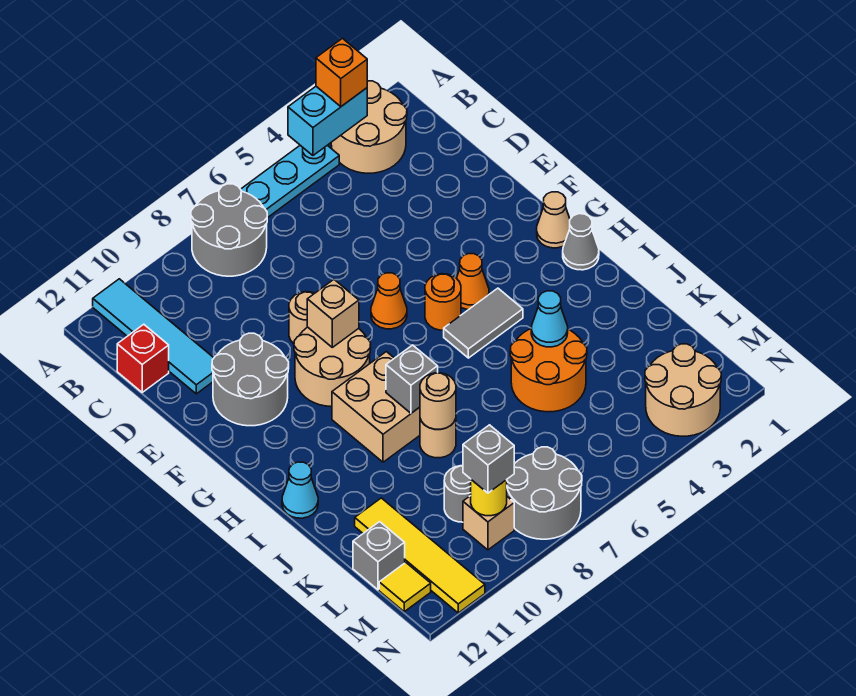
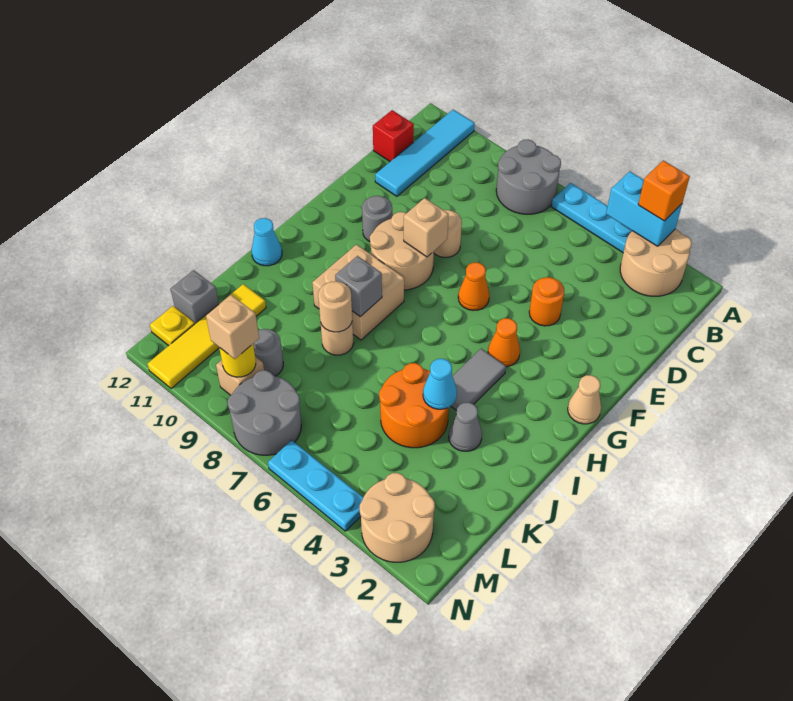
grey round brick E10:F11 level 1 -> grey round brick F10 level 1
orange round brick G5 level 1 -> orange round brick E4 level 1
grey cone H1 level 1 -> grey cone J3 level 1
grey tile H4:H5 level 1 -> grey tile H4:I4 level 1
grey brick M9 level 3 -> tan brick M9 level 3
yellow tile M12 level 1 -> yellow plate M12 level 1
none -> cyan plate N4:N6 level 1

